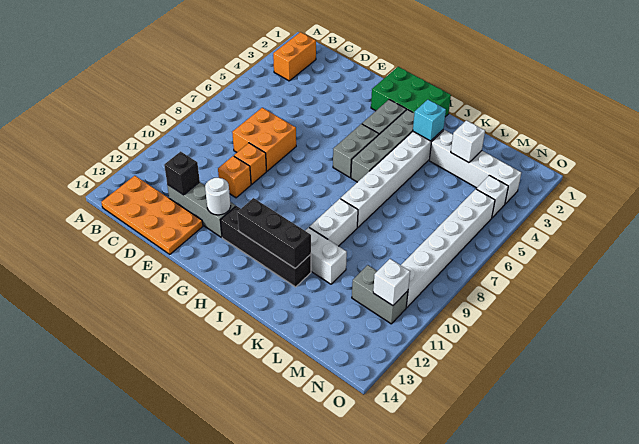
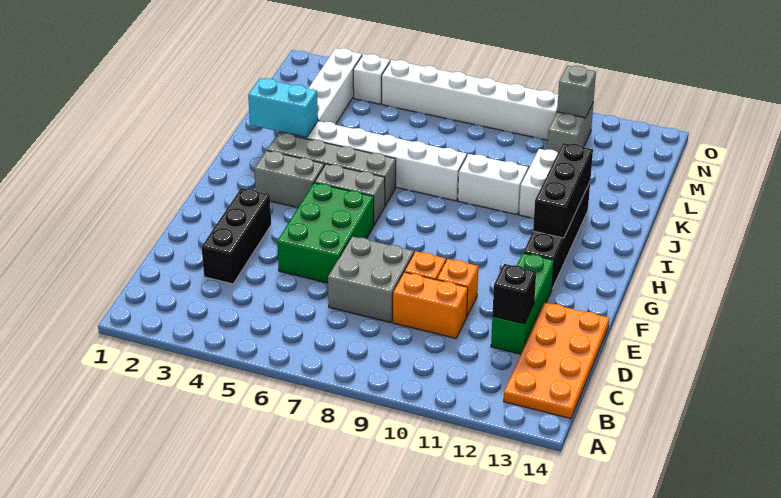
orange brick B2:B3 level 1 -> orange brick D9:D10 level 1
none -> black brick D3:F3 level 1
orange brick D7:E8 level 1 -> grey brick D7:E8 level 1
grey brick D12:F12 level 1 -> green brick D12:F12 level 1
white round brick F12 level 2 -> none
green brick G1:I2 level 1 -> green brick E5:G6 level 1
cyan brick J3 level 2 -> cyan brick J2:J3 level 2
white brick L3 level 2 -> none
white brick N11 level 2 -> grey brick N11 level 2

